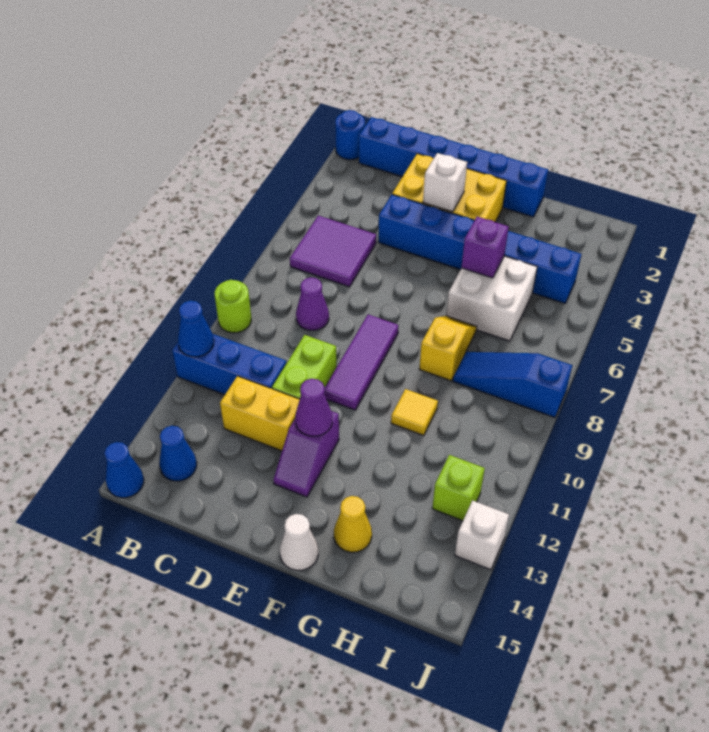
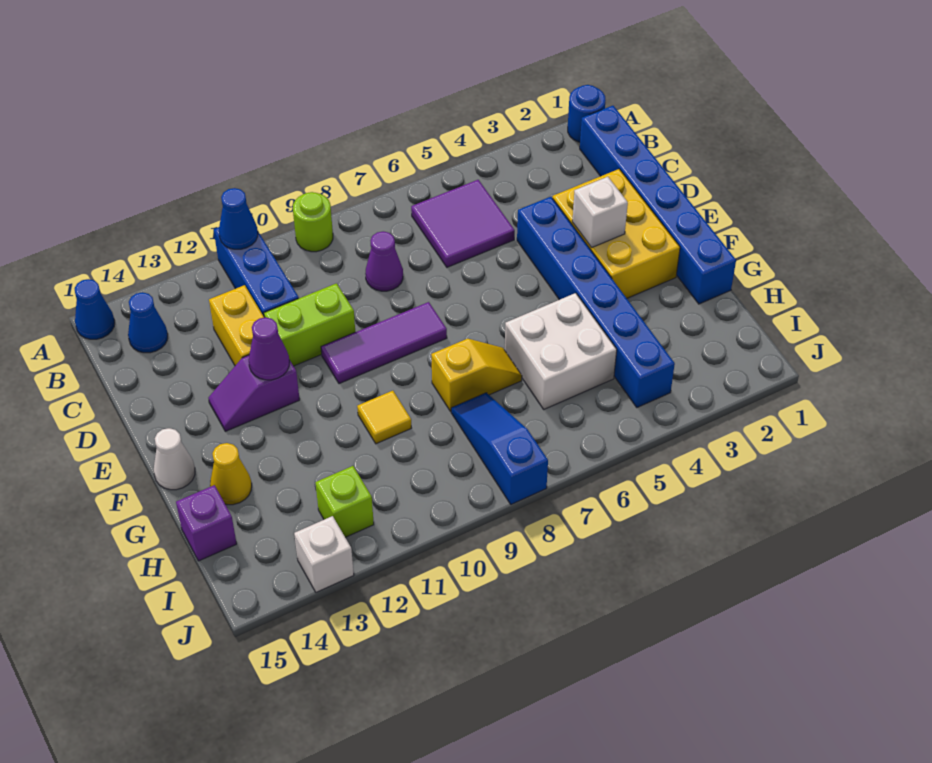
purple brick G5 level 2 -> purple brick H15 level 1

